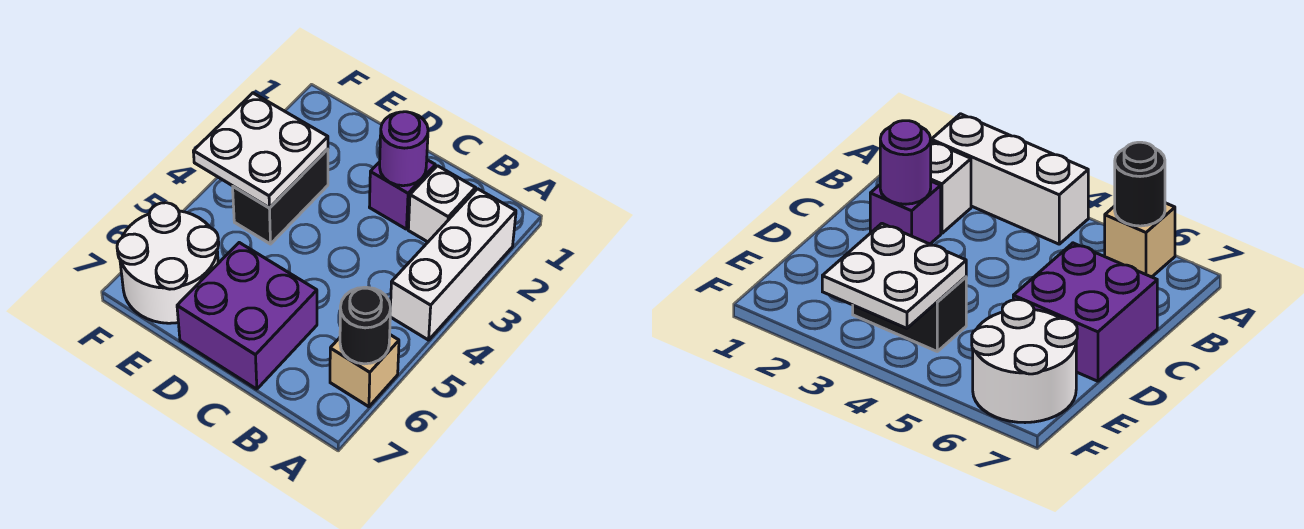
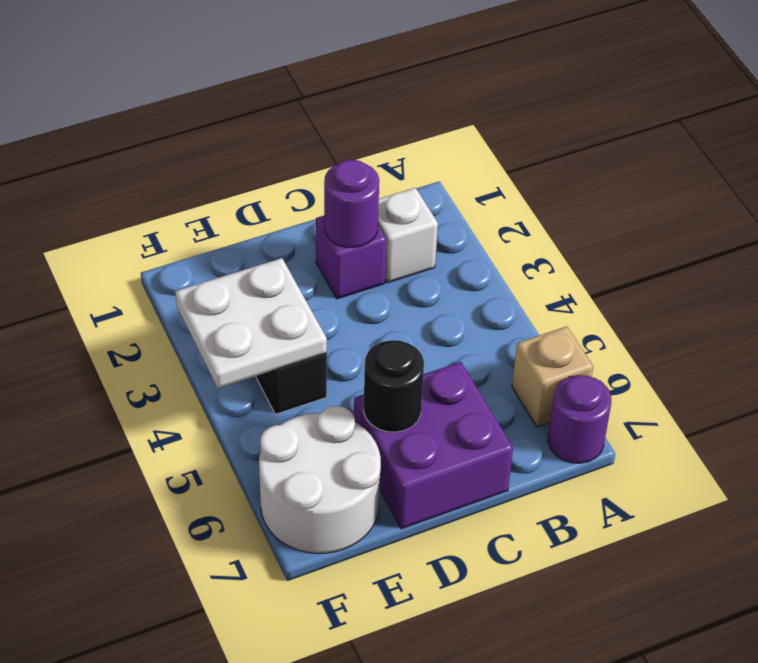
white brick A2:A4 level 1 -> none
black round brick A6 level 2 -> black round brick D6 level 2
none -> purple round brick A7 level 1

